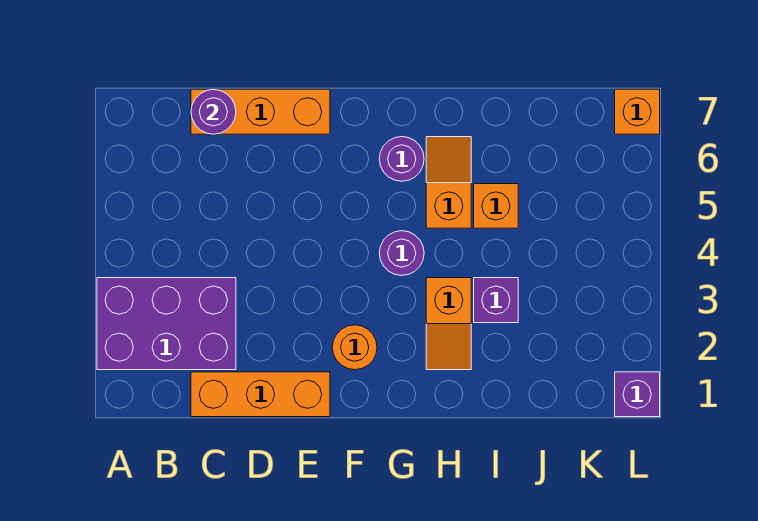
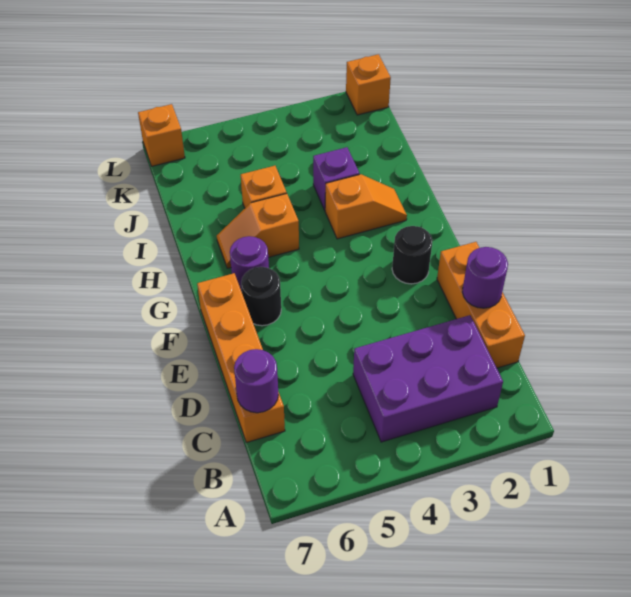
purple brick A2:C3 level 1 -> purple brick B2:C4 level 1
orange brick C7:E7 level 1 -> orange brick C7:F7 level 1
orange round brick F2 level 1 -> black round brick F2 level 1
none -> black round brick F6 level 1
purple round brick G4 level 1 -> purple round brick D1 level 2
purple brick L1 level 1 -> orange brick L1 level 1

